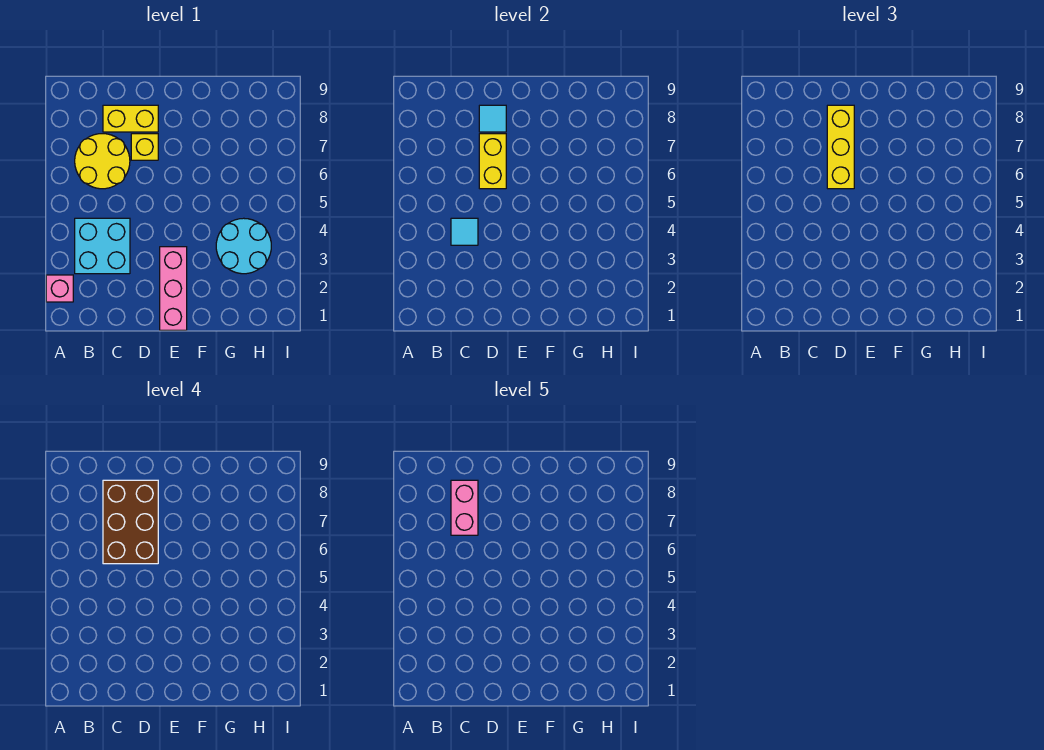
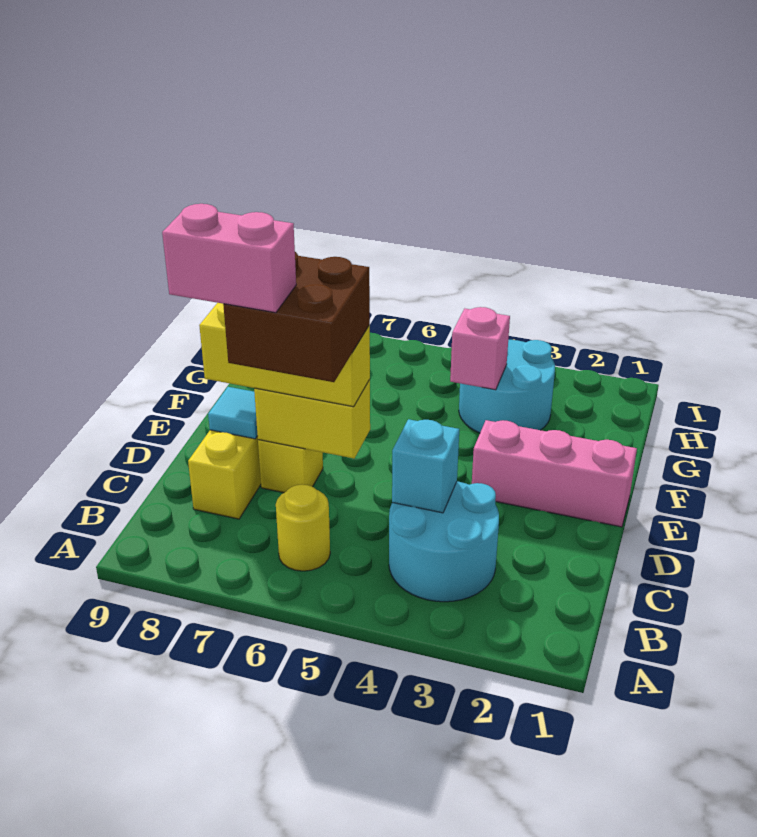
pink brick A2 level 1 -> pink brick G4 level 2
cyan brick B3:C4 level 1 -> cyan round brick B3:C4 level 1
yellow round brick B6:C7 level 1 -> yellow round brick B6 level 1
cyan tile C4 level 2 -> cyan brick C4 level 2
brown brick C6:D8 level 4 -> brown brick C6:D7 level 4

